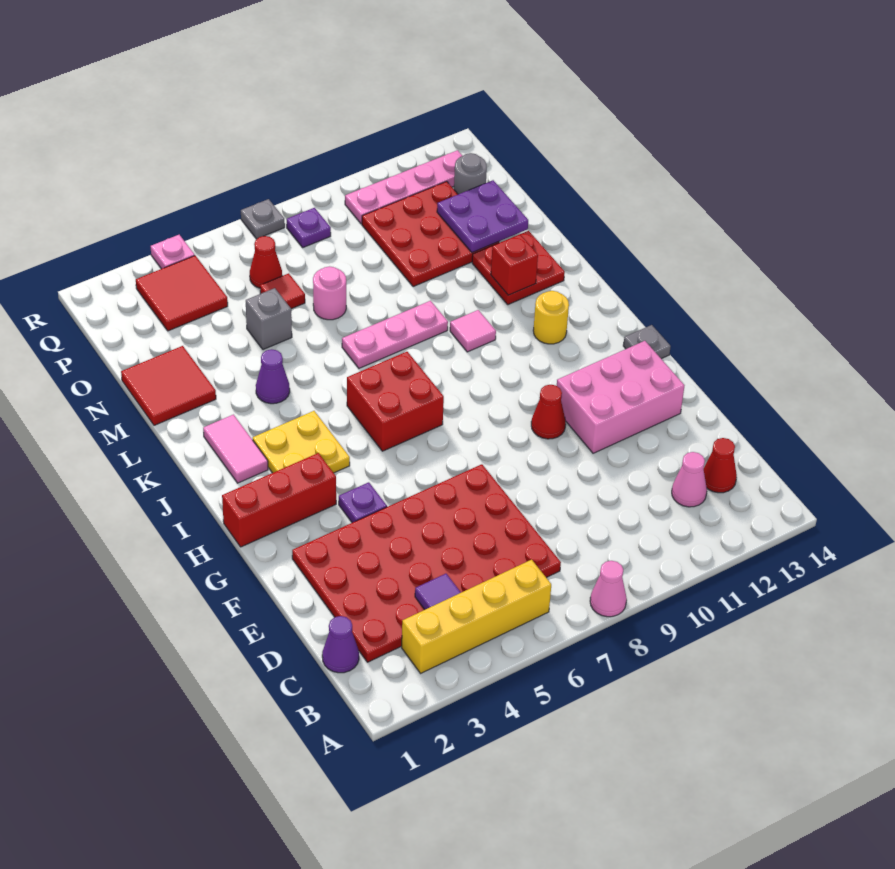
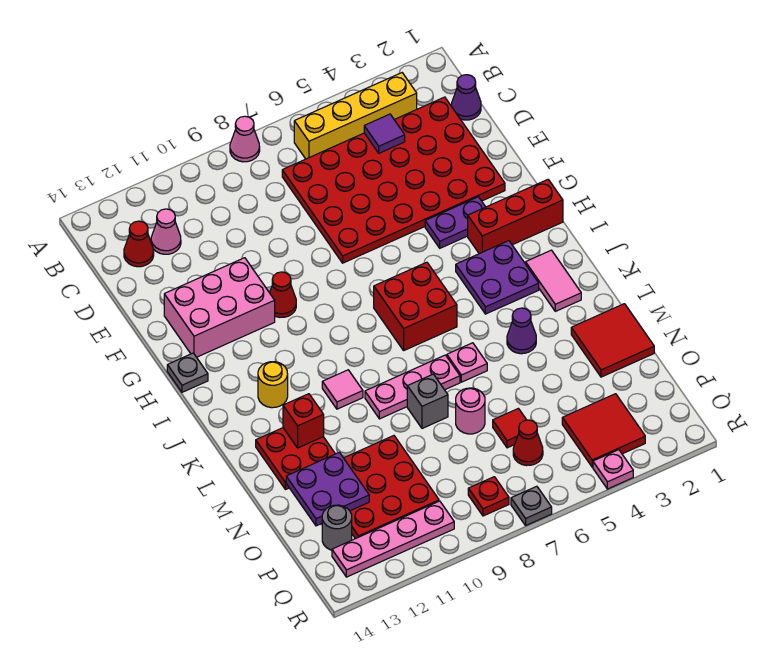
purple plate G4 level 1 -> purple plate G3:G4 level 1
yellow plate I3:J4 level 1 -> purple plate I3:J4 level 1
none -> pink plate L6 level 1
grey brick N5 level 1 -> grey brick M8 level 1
purple plate Q8 level 1 -> red plate Q8 level 1

